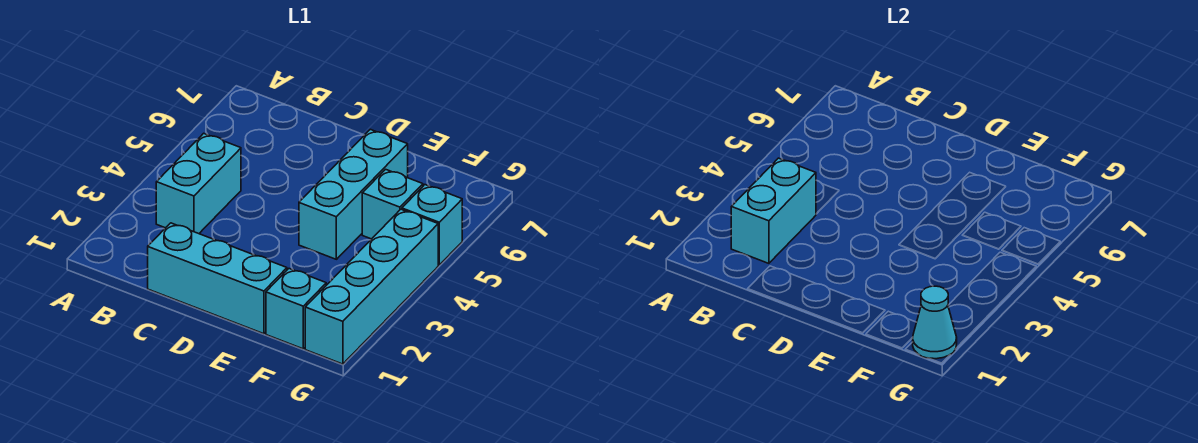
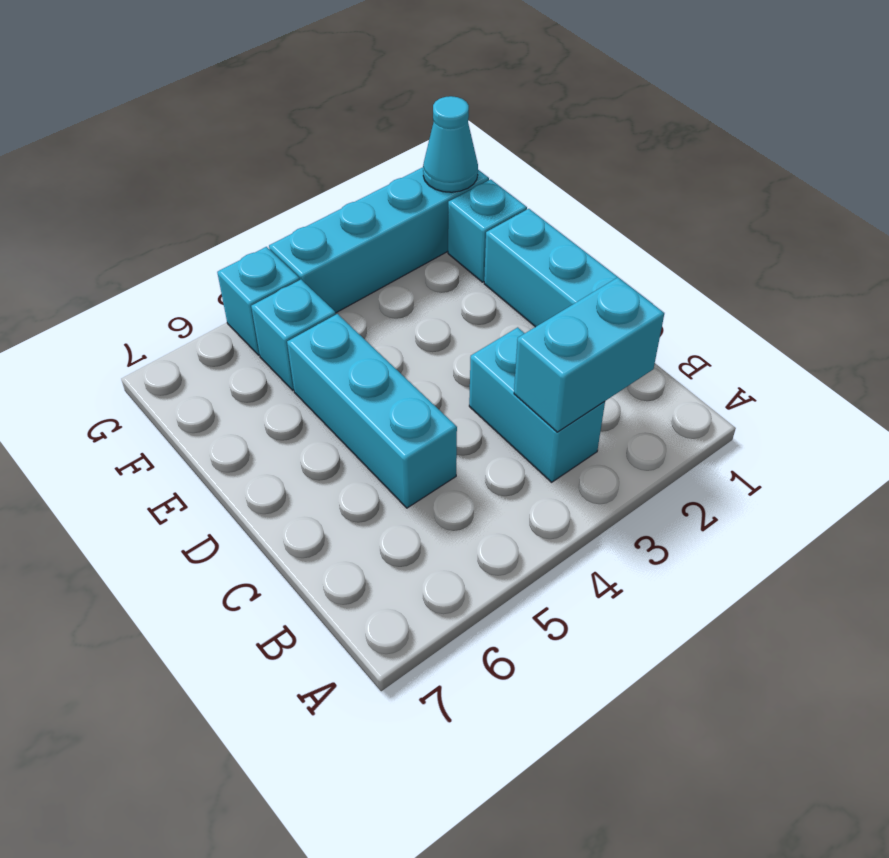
cyan brick B3:B4 level 1 -> cyan brick B3:C3 level 1
cyan brick E4:E6 level 1 -> cyan brick C5:E5 level 1

